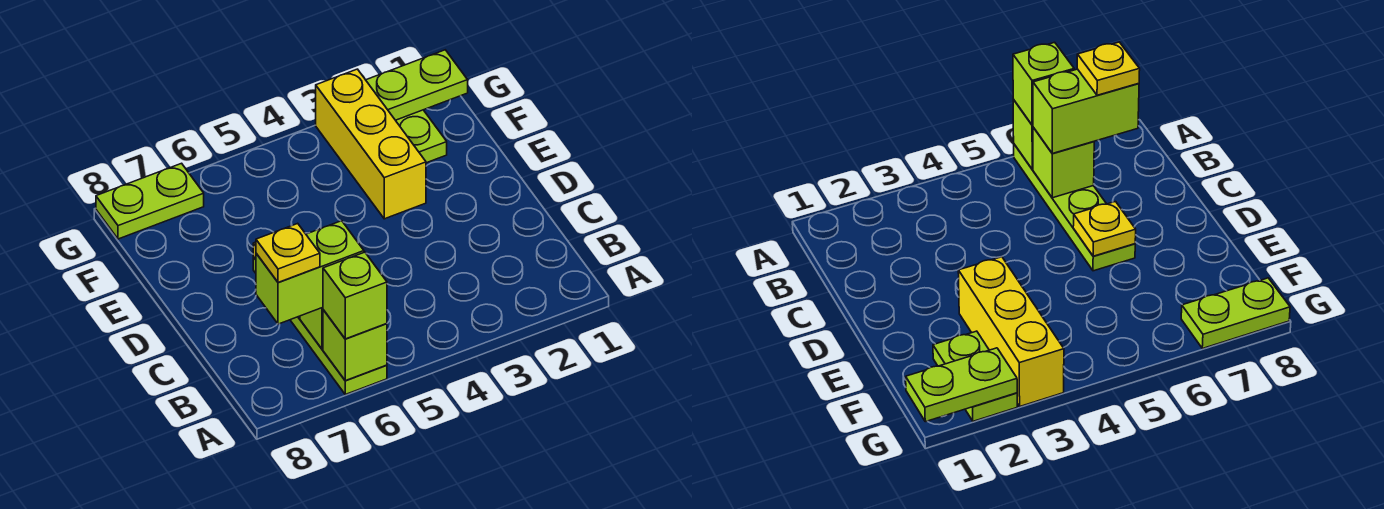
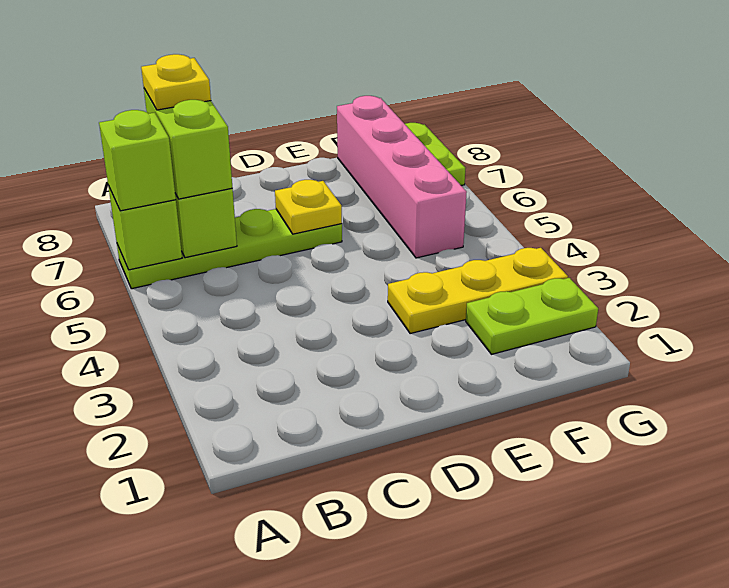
yellow brick E3:G3 level 1 -> yellow plate E3:G3 level 1
none -> pink brick F5:F8 level 1
lime plate G1:G2 level 2 -> none

